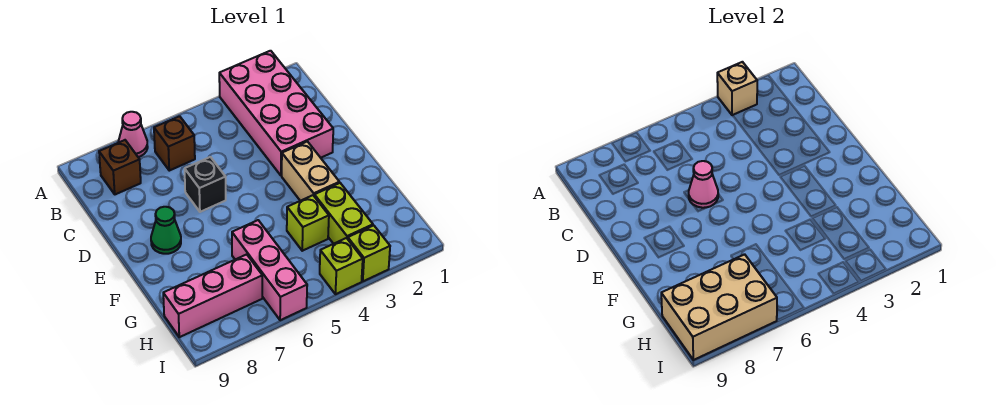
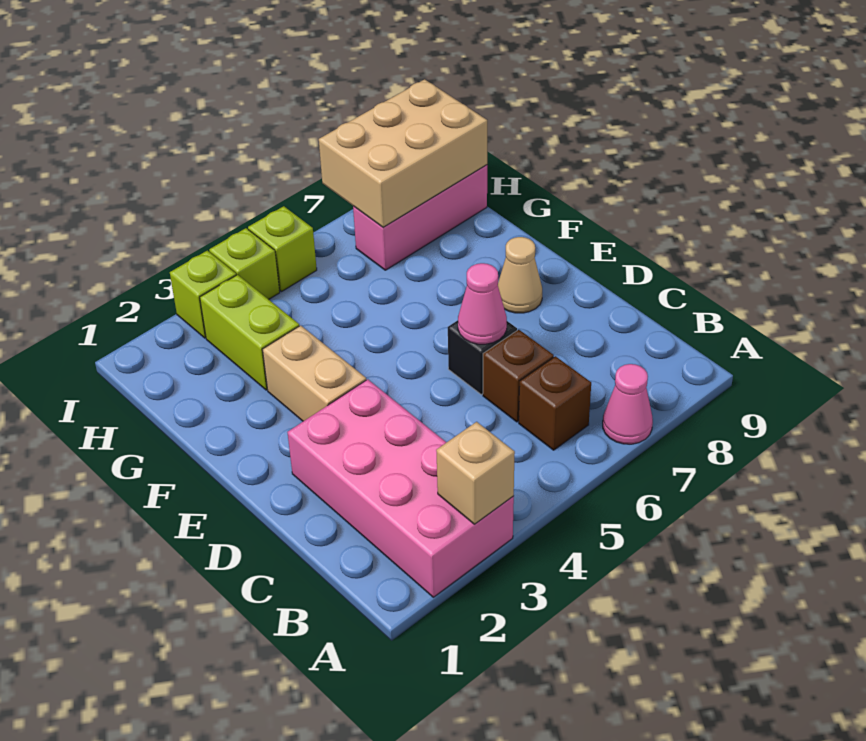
brown brick B8 level 1 -> brown brick C6 level 1
green cone E8 level 1 -> tan cone E8 level 1
lime brick G4 level 1 -> lime brick I5 level 1
pink brick G6:I6 level 1 -> none

